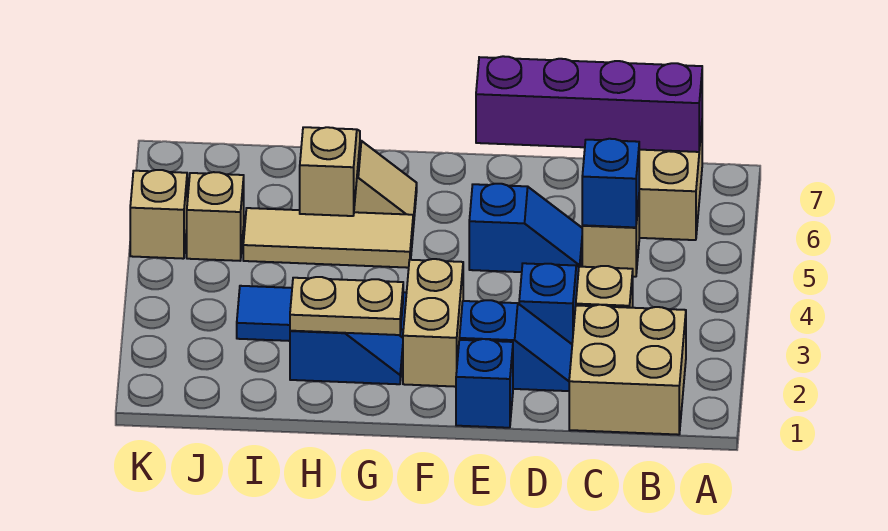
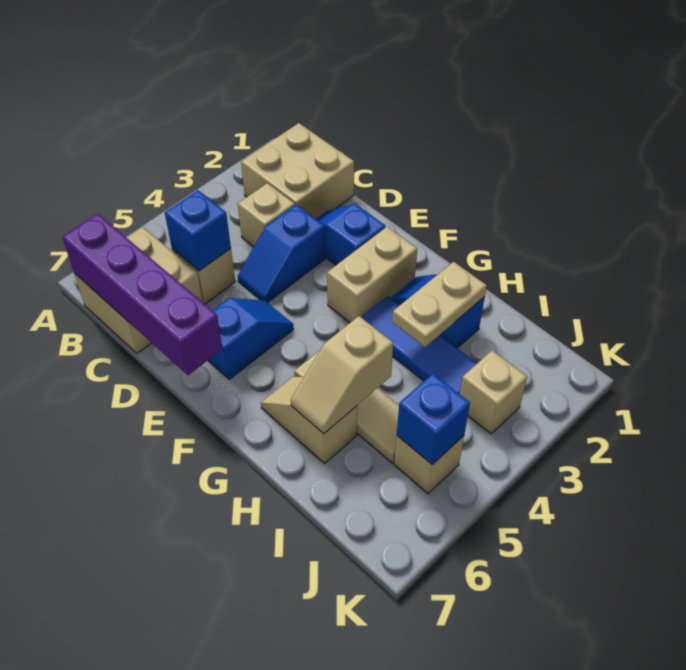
blue slope D5:E5 level 1 top E -> blue slope E5:E6 level 1 top 6
blue brick E1 level 1 -> blue brick J5 level 2
tan plate G2:H2 level 2 -> tan plate H2:H3 level 2
tan brick K5 level 1 -> tan brick J3 level 1

